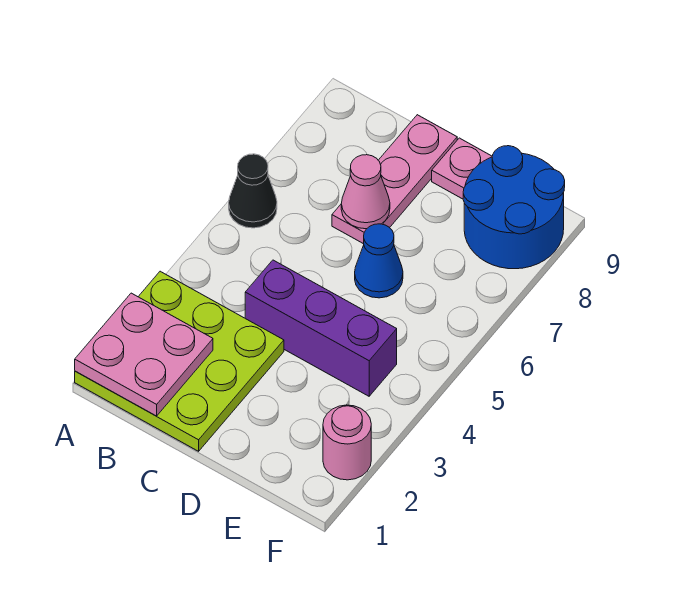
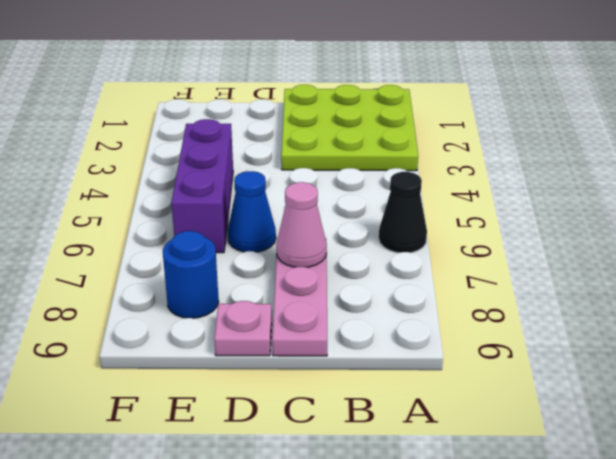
pink plate A1:B2 level 2 -> none
purple brick C4:E4 level 1 -> purple brick E4:E6 level 1
blue round brick E8:F9 level 1 -> blue round brick E8 level 1
pink round brick F2 level 1 -> none

